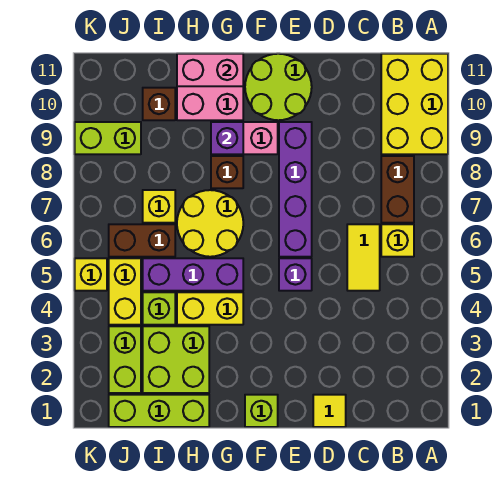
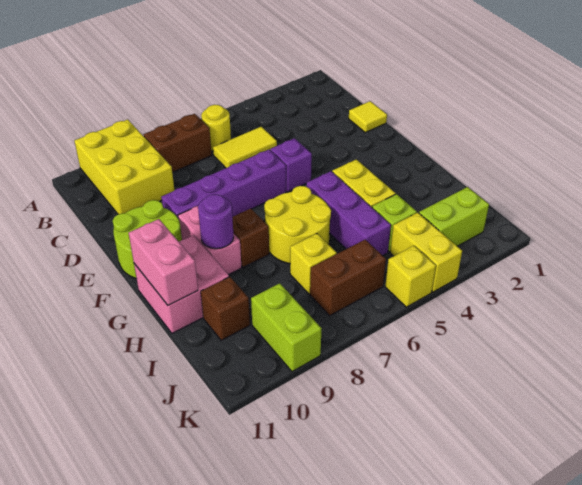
yellow brick A9:B11 level 1 -> yellow brick A9:C10 level 1
yellow brick B6 level 1 -> yellow round brick B6 level 1
lime brick F1 level 1 -> none
purple brick G9 level 2 -> purple round brick G9 level 2
lime brick H1:J1 level 1 -> none
lime brick H2:I3 level 1 -> none
brown brick I6:J6 level 1 -> brown brick J6:J7 level 1
yellow brick J4:J5 level 1 -> yellow brick J4:K4 level 1

